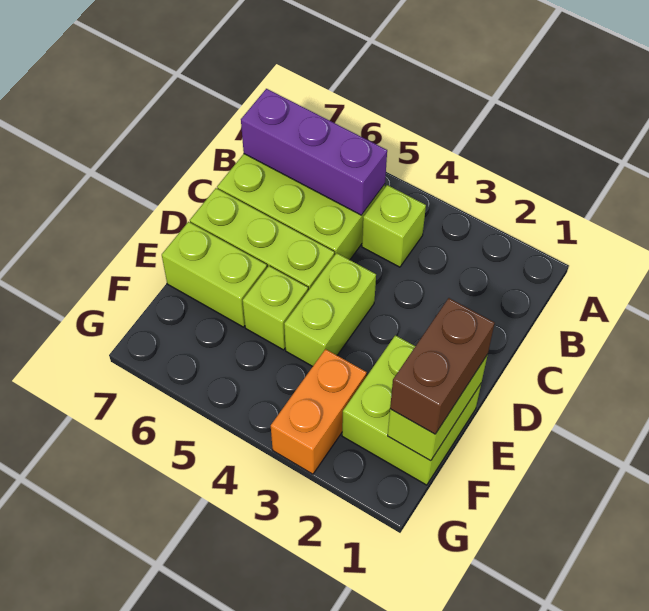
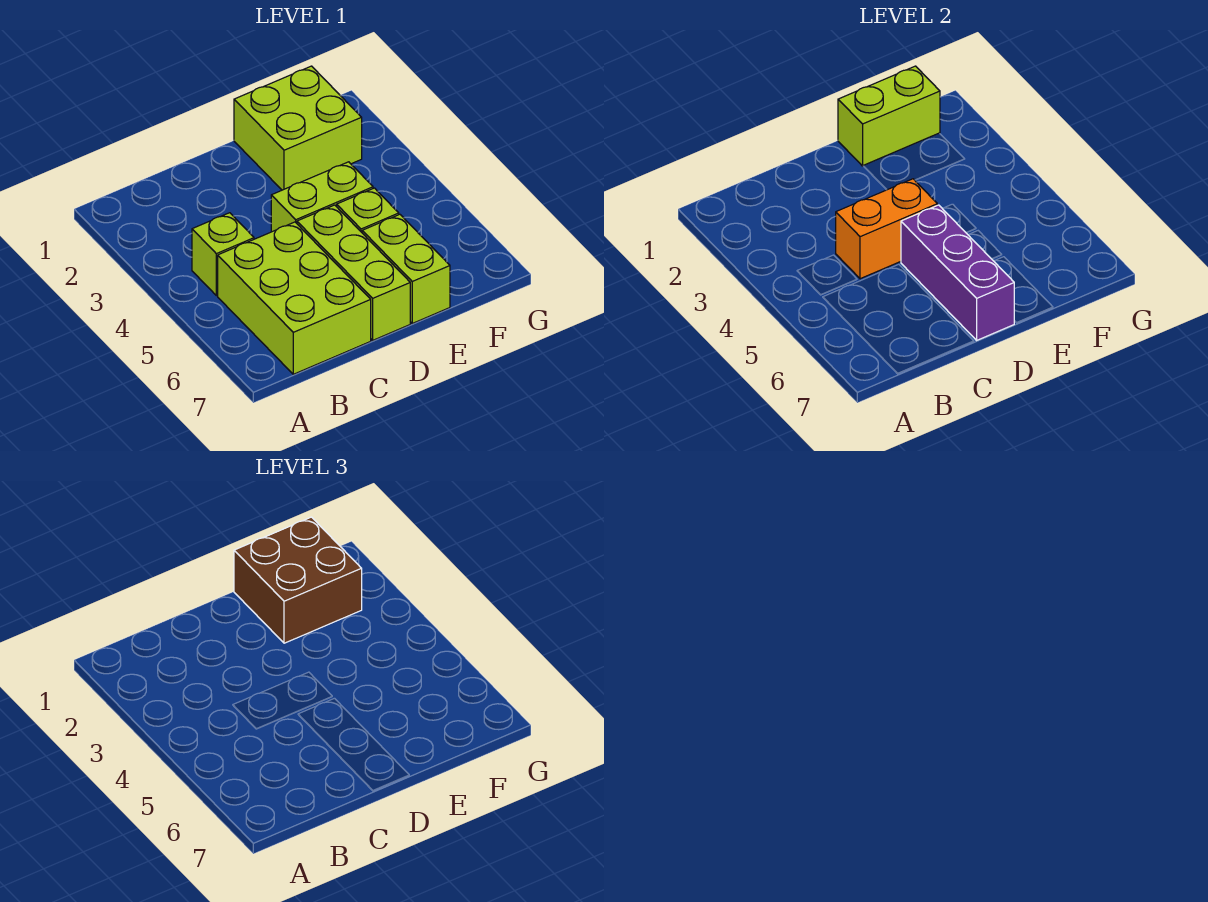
purple brick B5:B7 level 2 -> purple brick D5:D7 level 2
brown brick E1:F1 level 3 -> brown brick E1:F2 level 3
orange brick F3:G3 level 1 -> orange brick C4:D4 level 2

